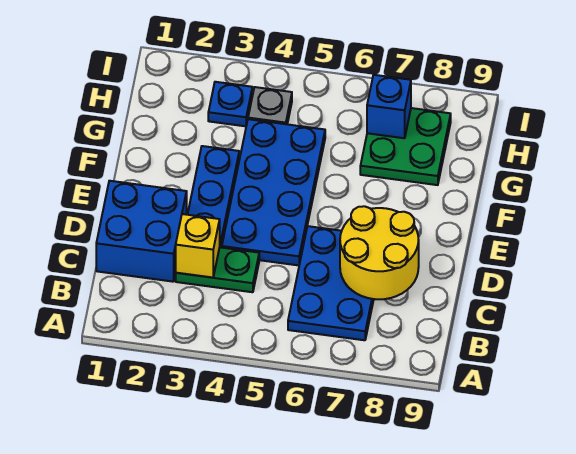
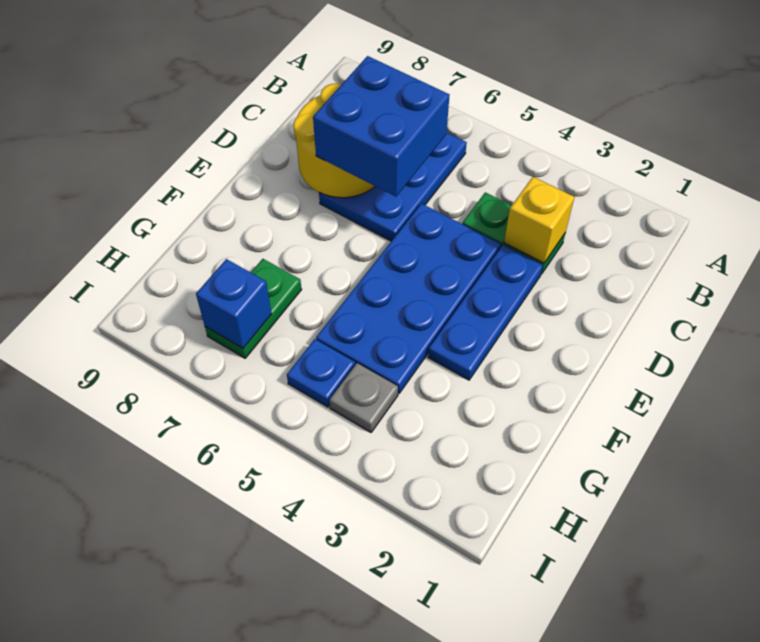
blue brick C1:D2 level 1 -> blue brick C6:D7 level 3
green plate G7:H8 level 1 -> green plate G7:H7 level 1
blue plate H3 level 1 -> blue plate H5 level 1

